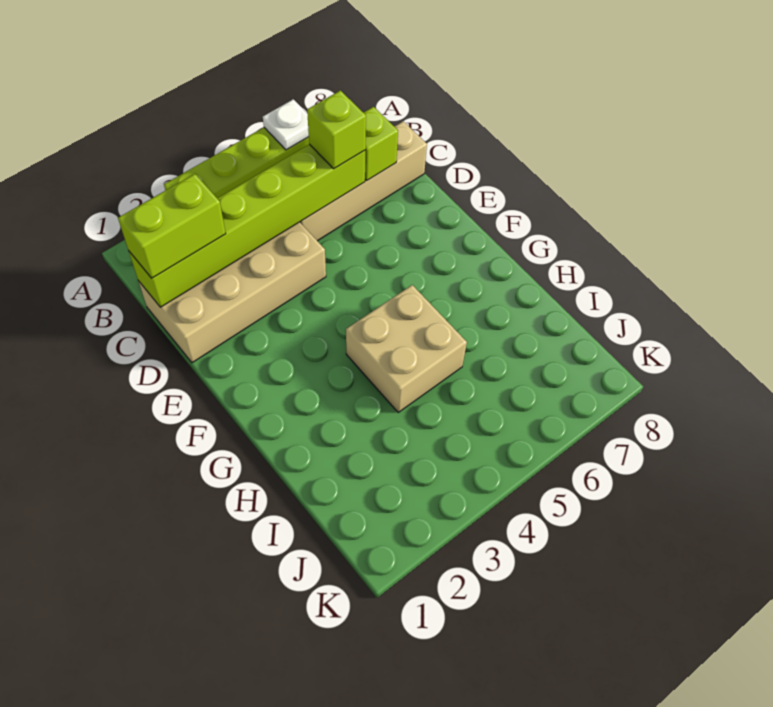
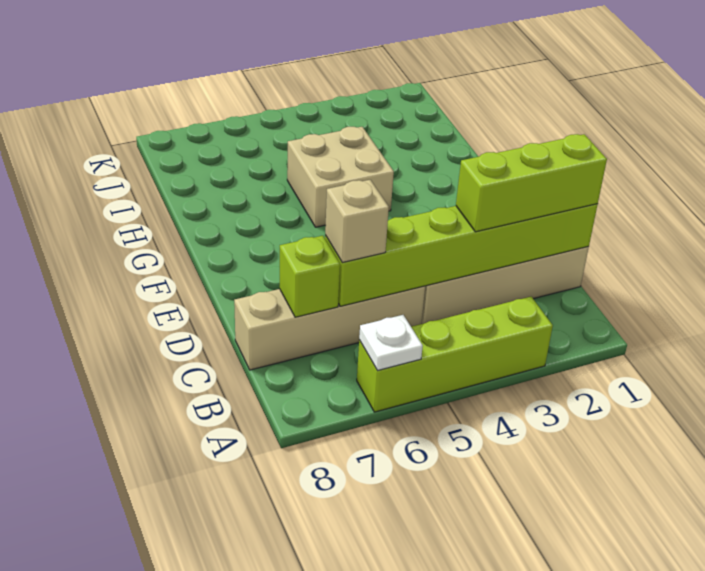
lime brick C1:C2 level 3 -> lime brick C1:C3 level 3
lime brick C6 level 3 -> tan brick C6 level 3

